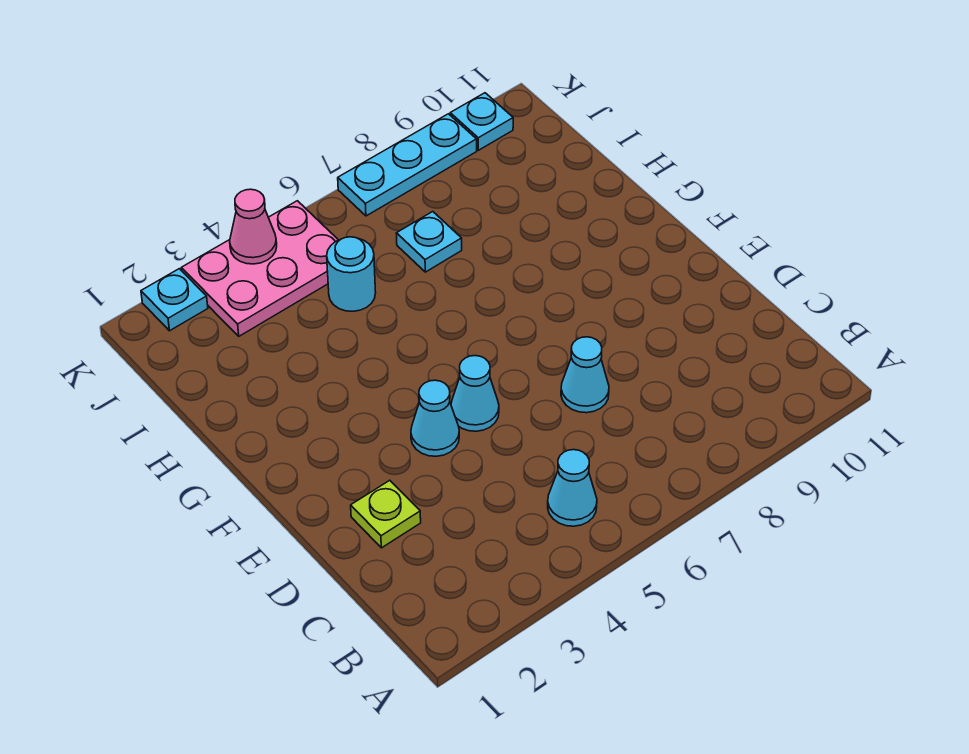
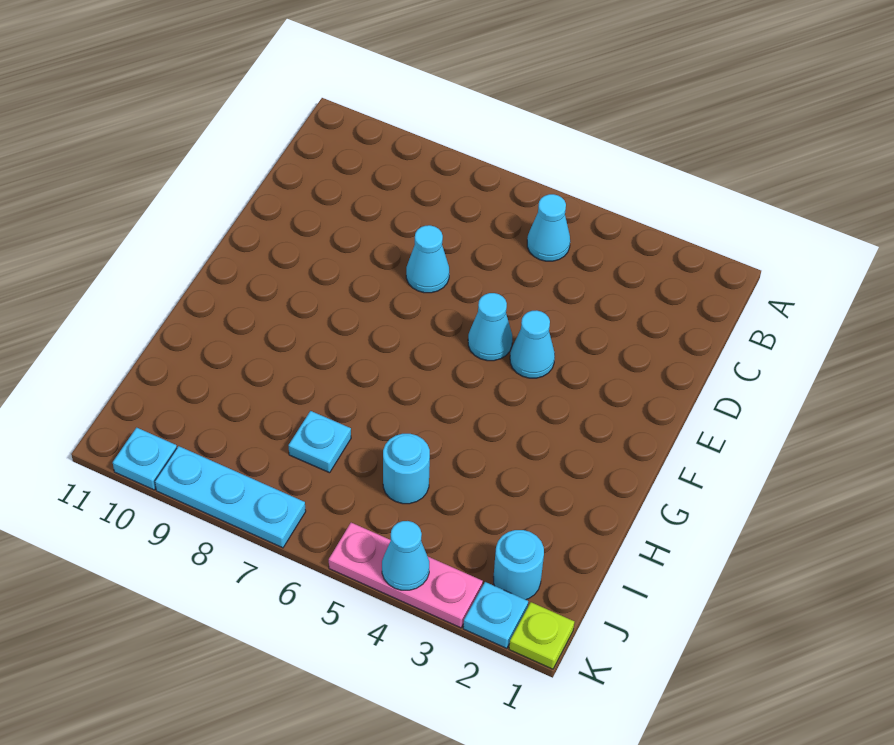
lime plate D2 level 1 -> lime plate K1 level 1
none -> cyan round brick J2 level 1
pink plate J3:K5 level 1 -> pink plate K3:K5 level 1
pink cone K4 level 2 -> cyan cone K4 level 2

